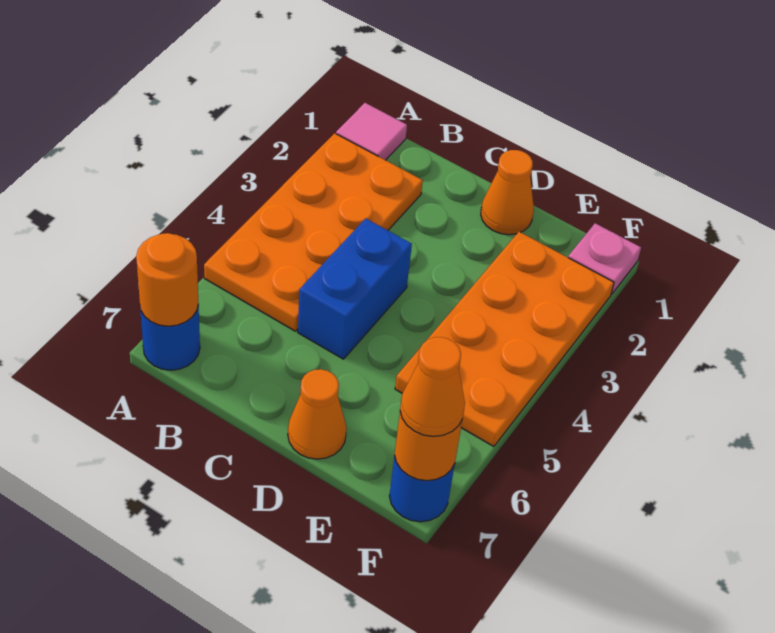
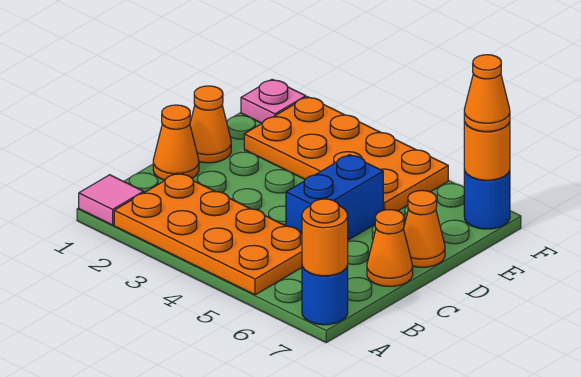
none -> orange cone C1 level 1
blue brick C4:C5 level 1 -> blue brick C5:D5 level 1
none -> orange cone C7 level 1

